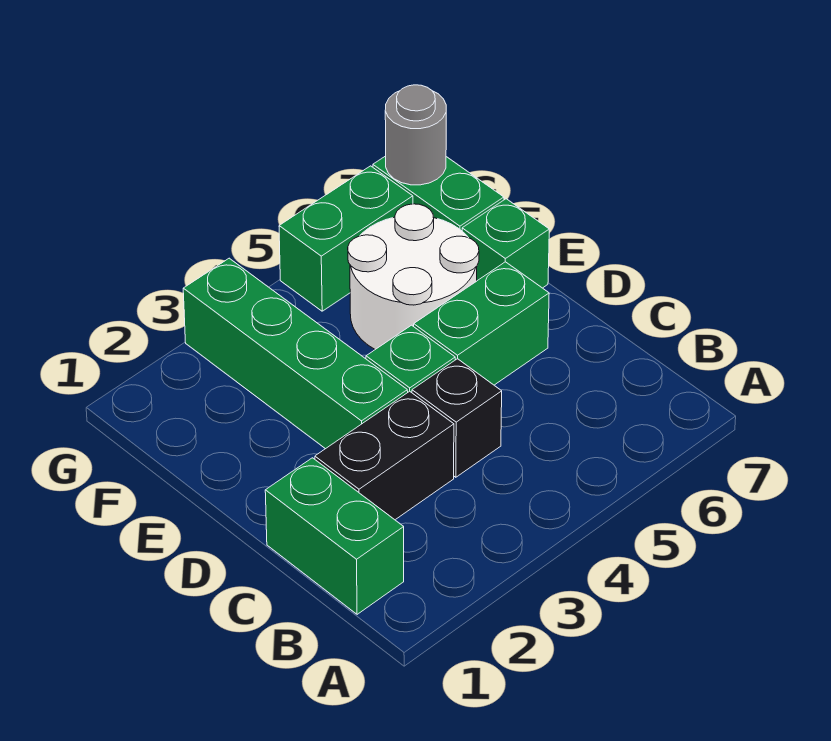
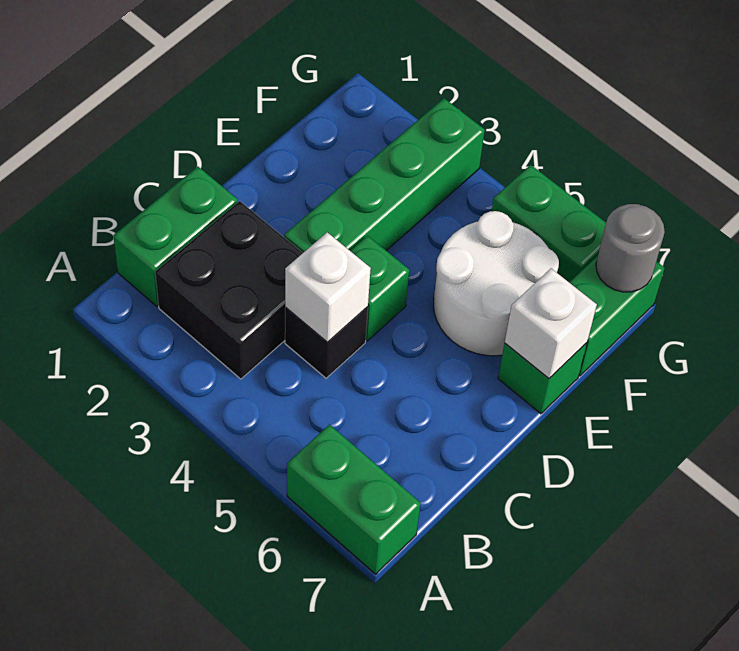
black brick C2:C3 level 1 -> black brick B2:C3 level 1
none -> white brick C4 level 2
green brick D5:D6 level 1 -> green brick A6:A7 level 1
none -> white brick E7 level 2

